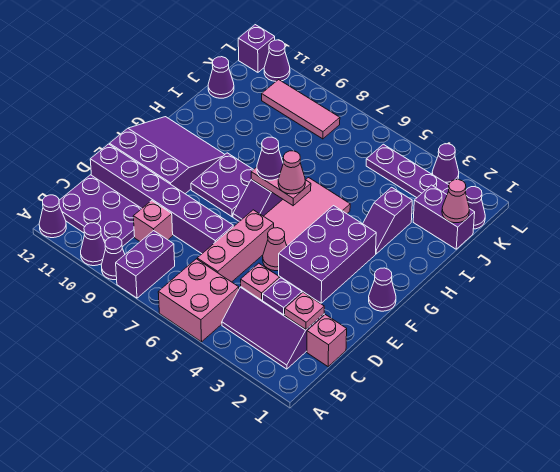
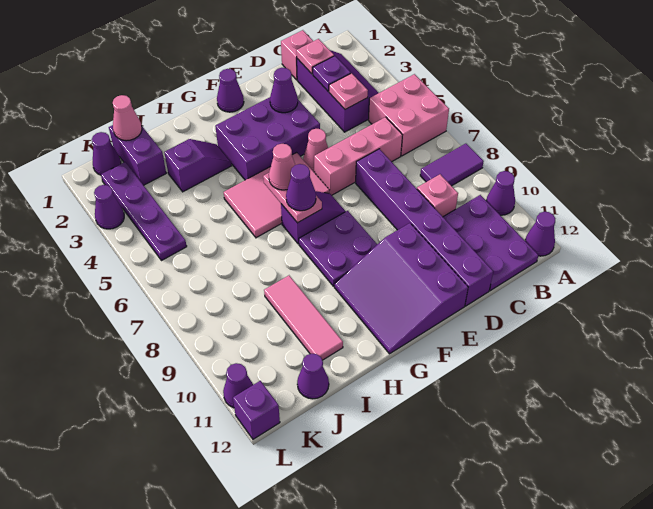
purple brick A8:B8 level 1 -> purple tile A8:B8 level 1
purple cone A9 level 1 -> purple cone E3 level 2
pink tile K8:K10 level 1 -> pink tile I9:I11 level 1

